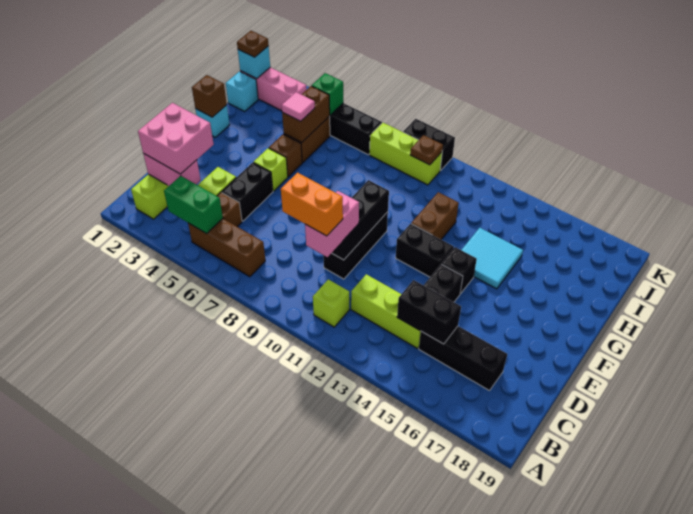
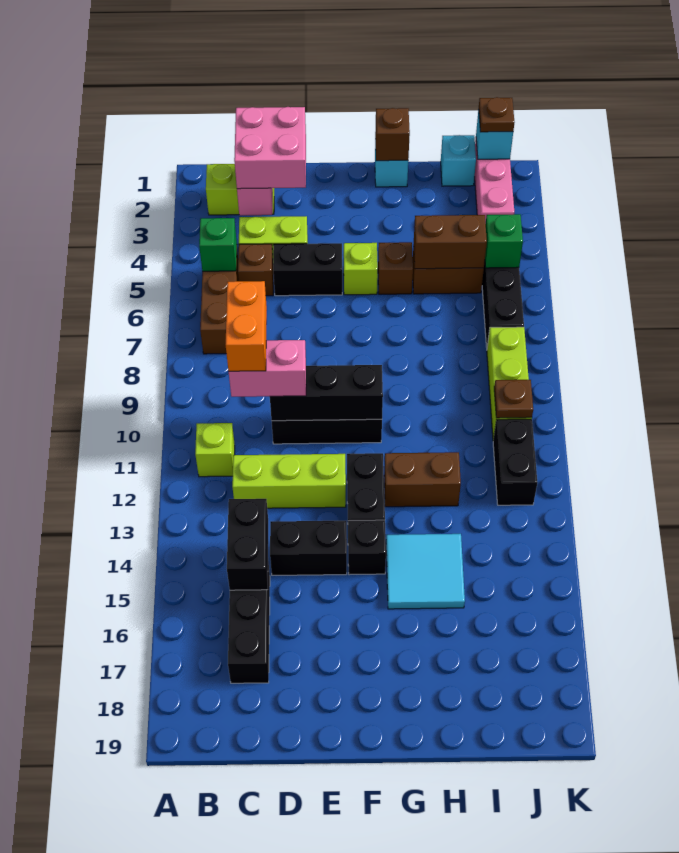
green brick B4:B5 level 2 -> green brick B5 level 2
lime brick C12:C14 level 1 -> lime brick C12:E12 level 1
pink tile H5 level 3 -> none
black brick K9:K10 level 1 -> black brick J11:J12 level 1

